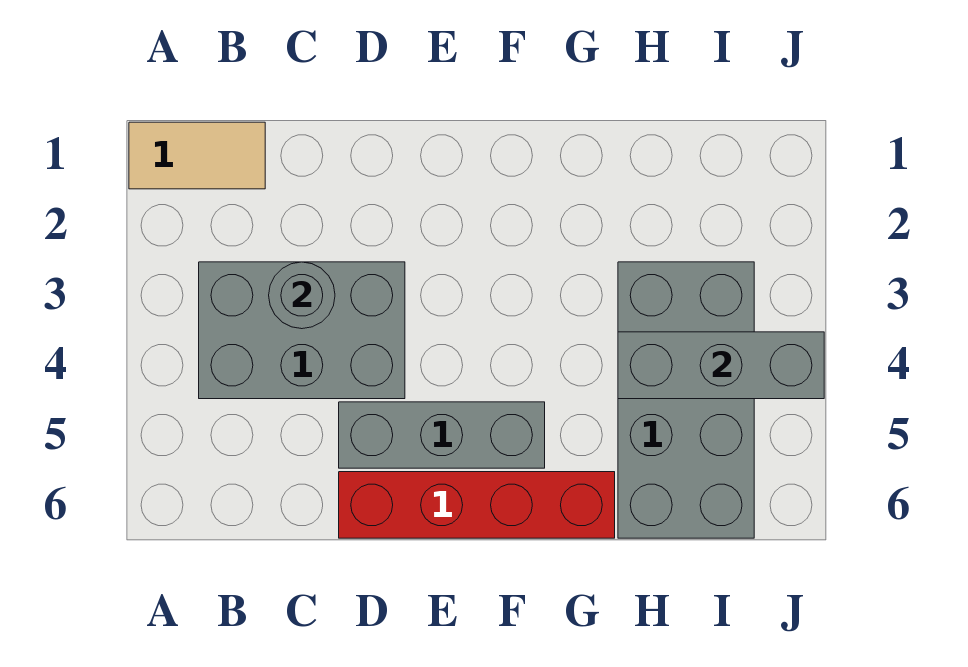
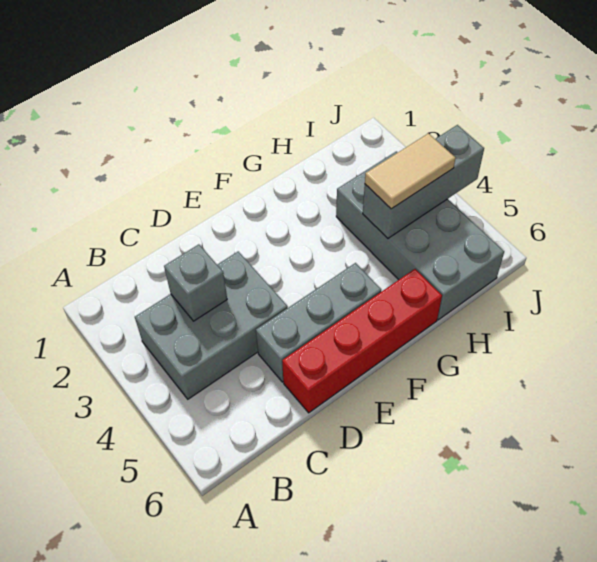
tan tile A1:B1 level 1 -> tan tile H4:I4 level 3
grey round brick C3 level 2 -> grey brick C3 level 2

